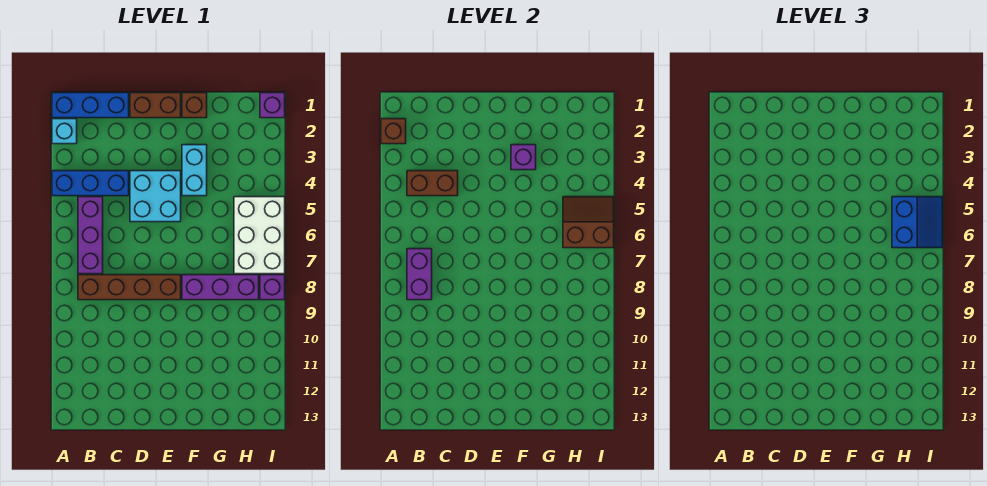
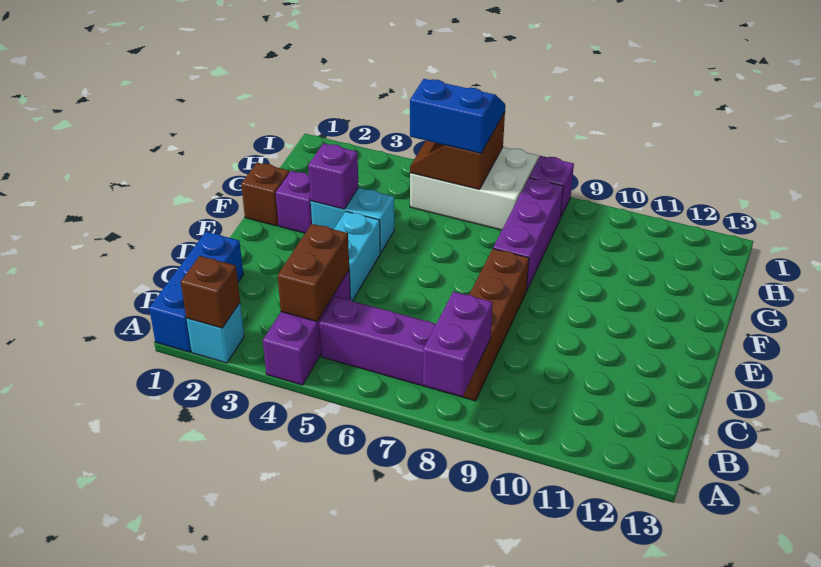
blue brick A4:C4 level 1 -> purple brick A4:C4 level 1
purple brick B7:B8 level 2 -> purple brick A8:B8 level 2
brown brick D1:E1 level 1 -> none
cyan brick D4:E5 level 1 -> cyan brick D4:E4 level 1
purple brick I1 level 1 -> purple brick F2 level 1

